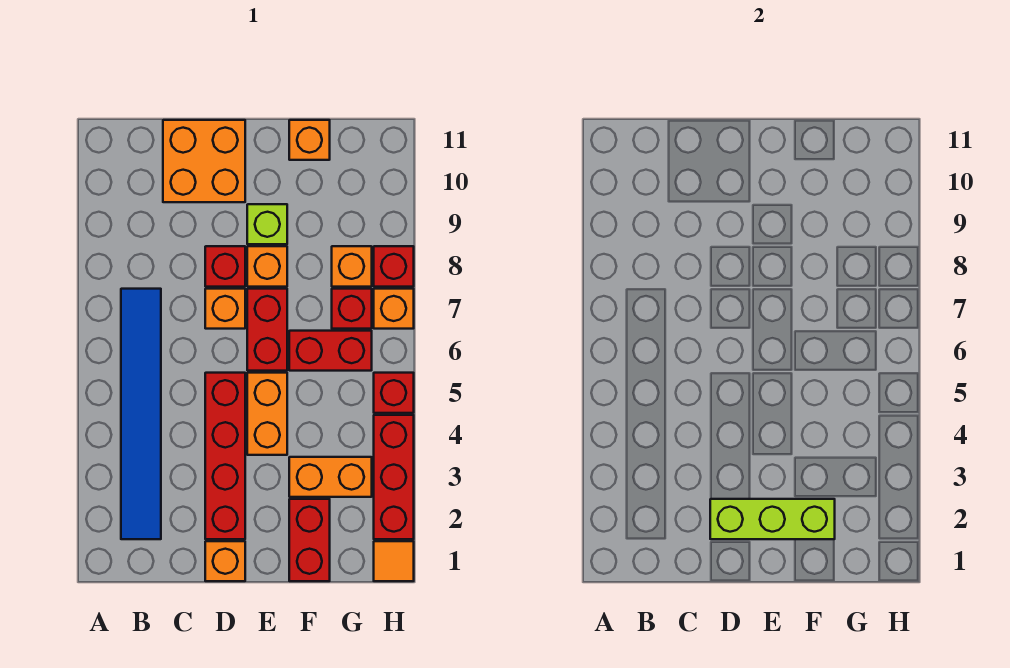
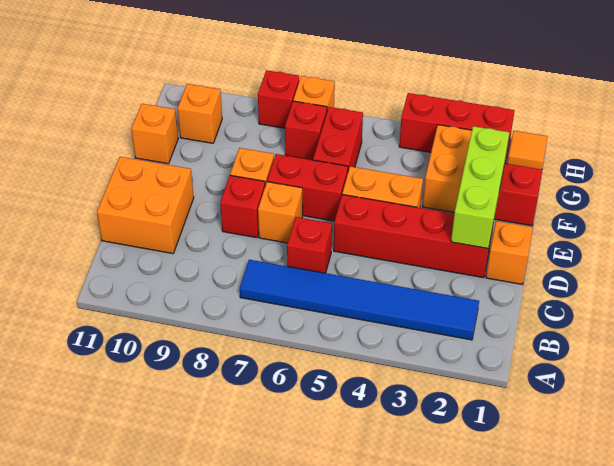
lime brick E9 level 1 -> none
orange brick G8 level 1 -> orange brick G10 level 1
red brick H5 level 1 -> red brick C6 level 1

